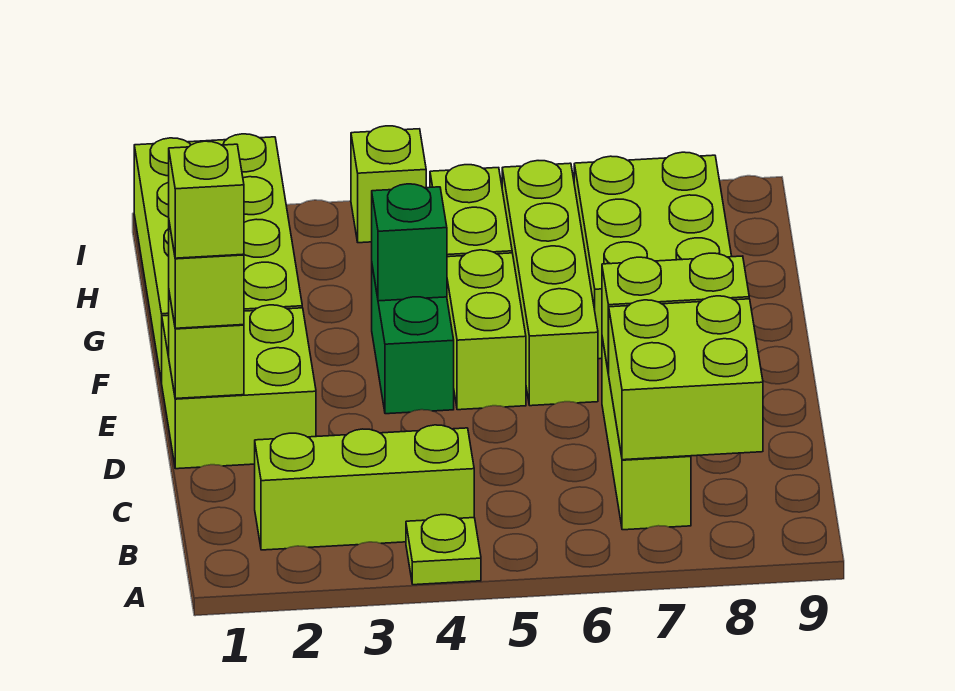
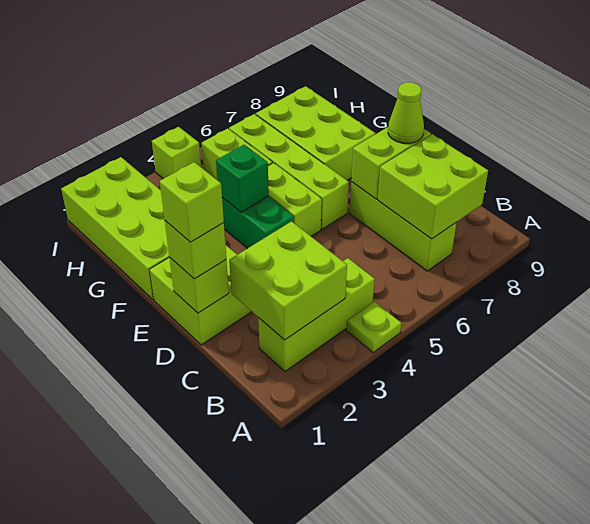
none -> lime brick B2:C3 level 2
none -> lime cone D8 level 3

